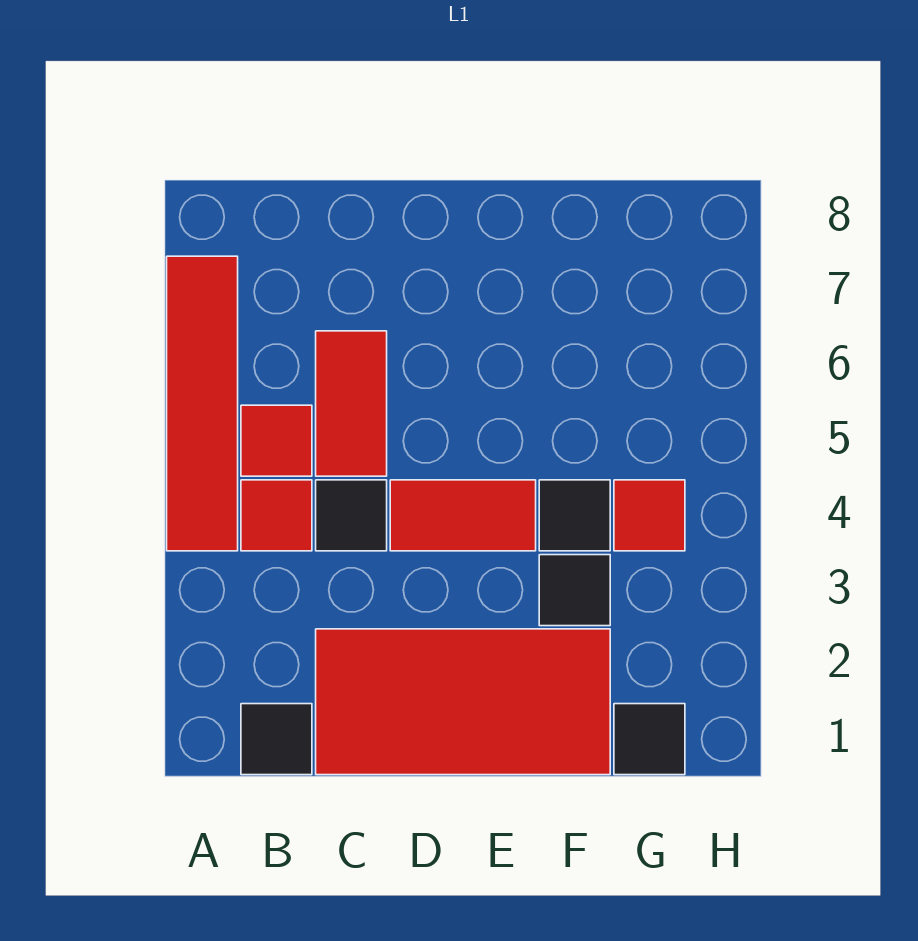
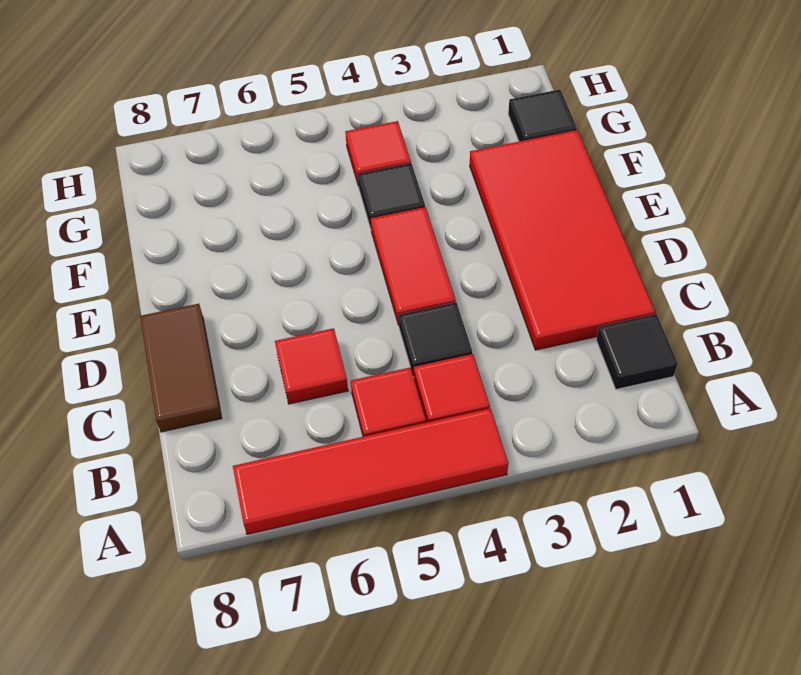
red tile C5:C6 level 1 -> red tile C6 level 1
none -> brown tile C8:D8 level 1
black tile F3 level 1 -> none

